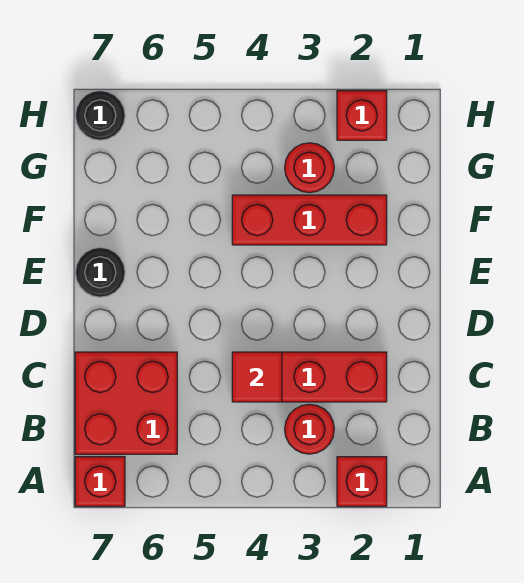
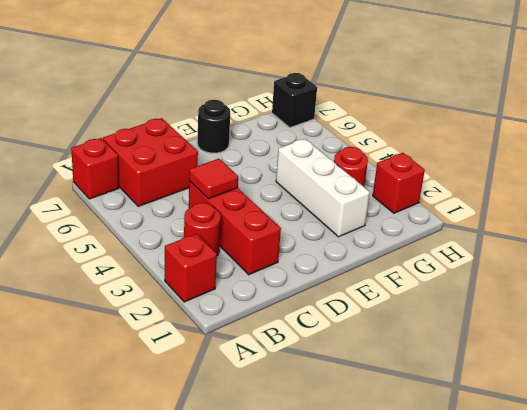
red brick F2:F4 level 1 -> white brick F2:F4 level 1
black round brick H7 level 1 -> black brick H7 level 1

